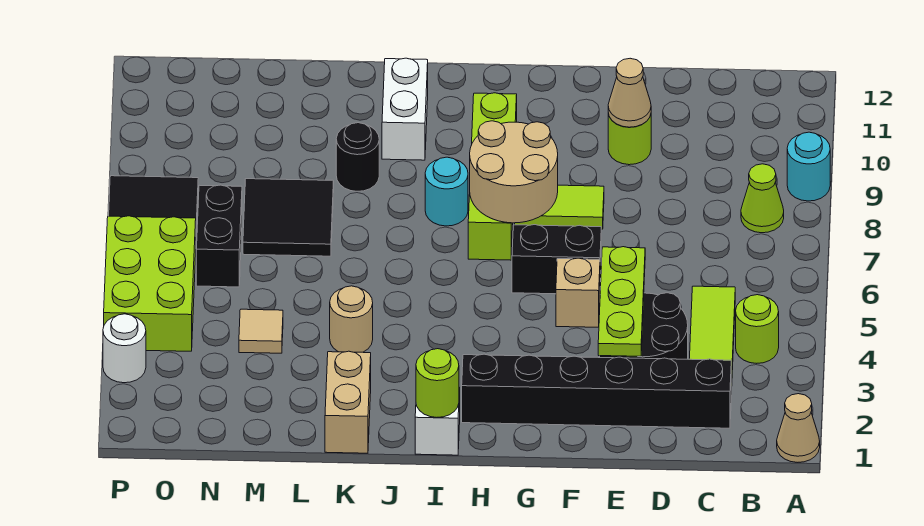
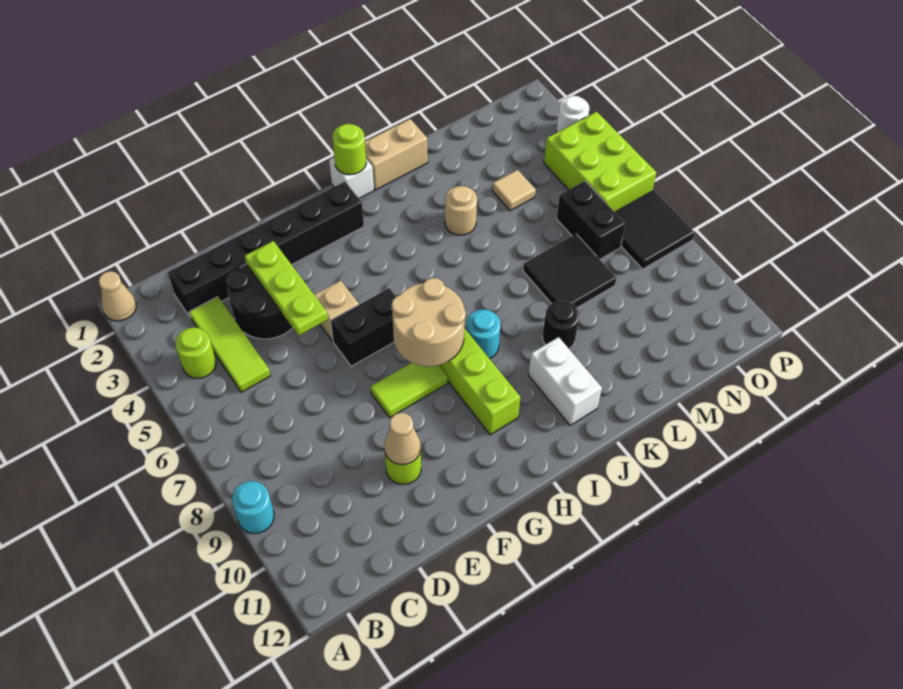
lime cone B8 level 1 -> none
tan brick K1:K2 level 1 -> tan brick J1:K1 level 1

